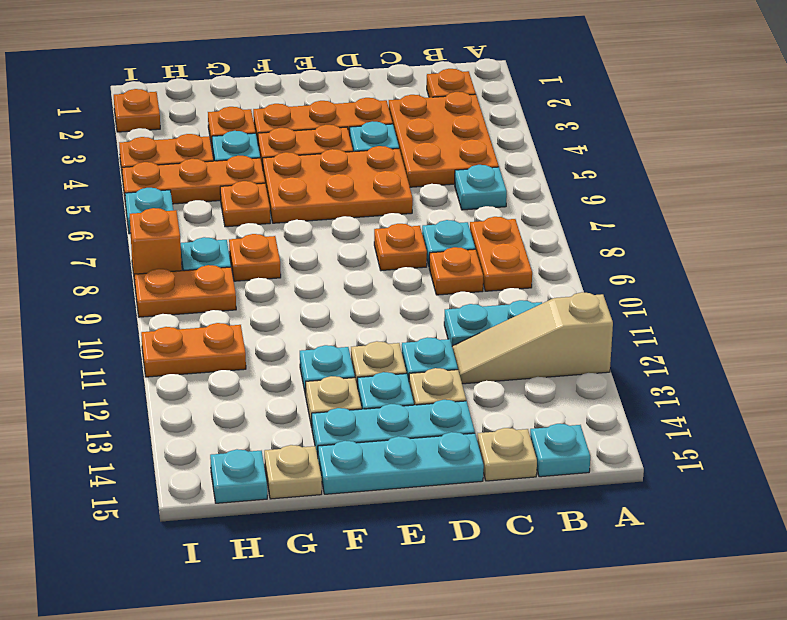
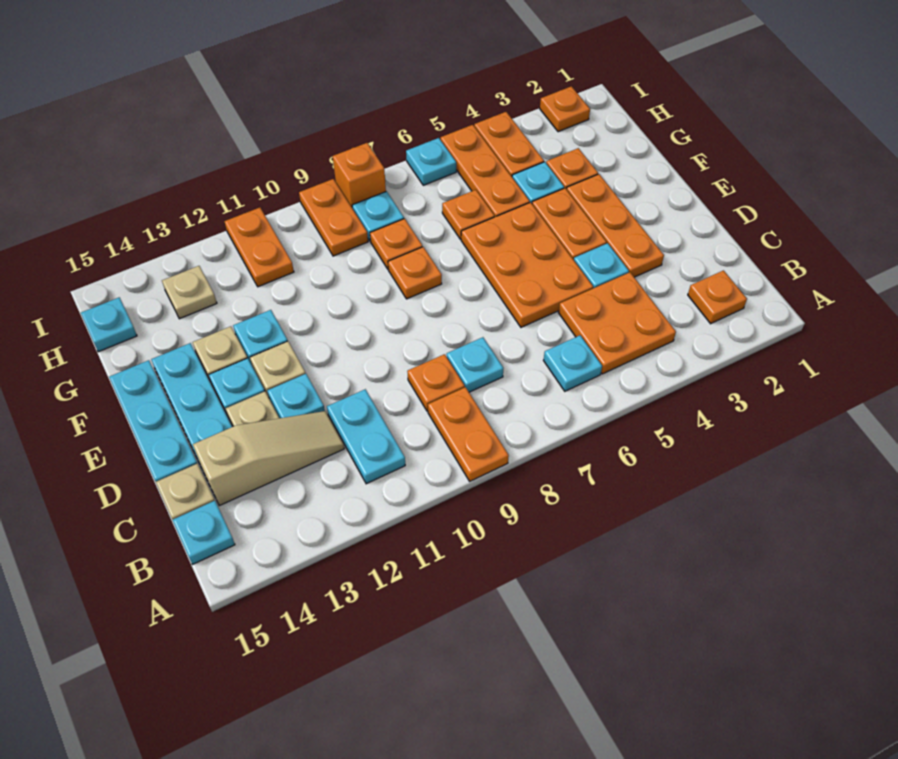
tan slope A12:C12 level 1 top A -> tan slope C12:C14 level 1 top 14
orange plate B3:C5 level 1 -> orange plate B4:C5 level 1
orange plate B8:B9 level 1 -> orange plate A9:B9 level 1
orange plate D8 level 1 -> orange plate F8 level 1
tan plate G15 level 1 -> tan plate H13 level 1

